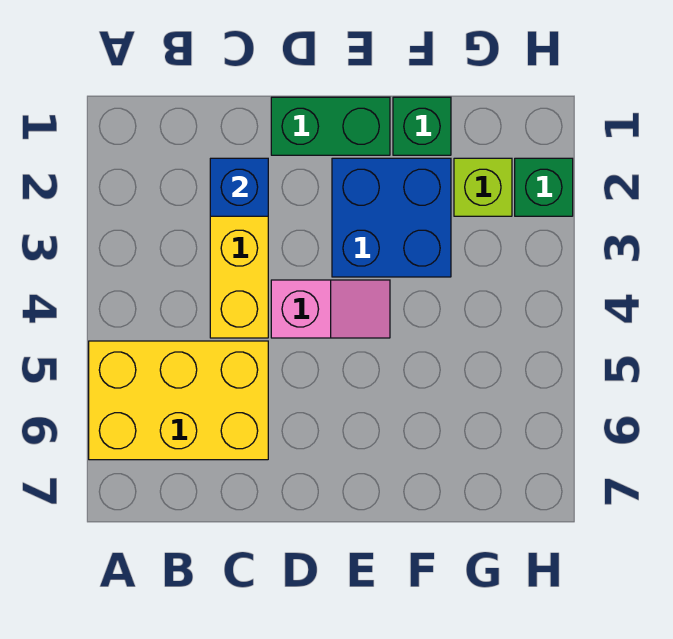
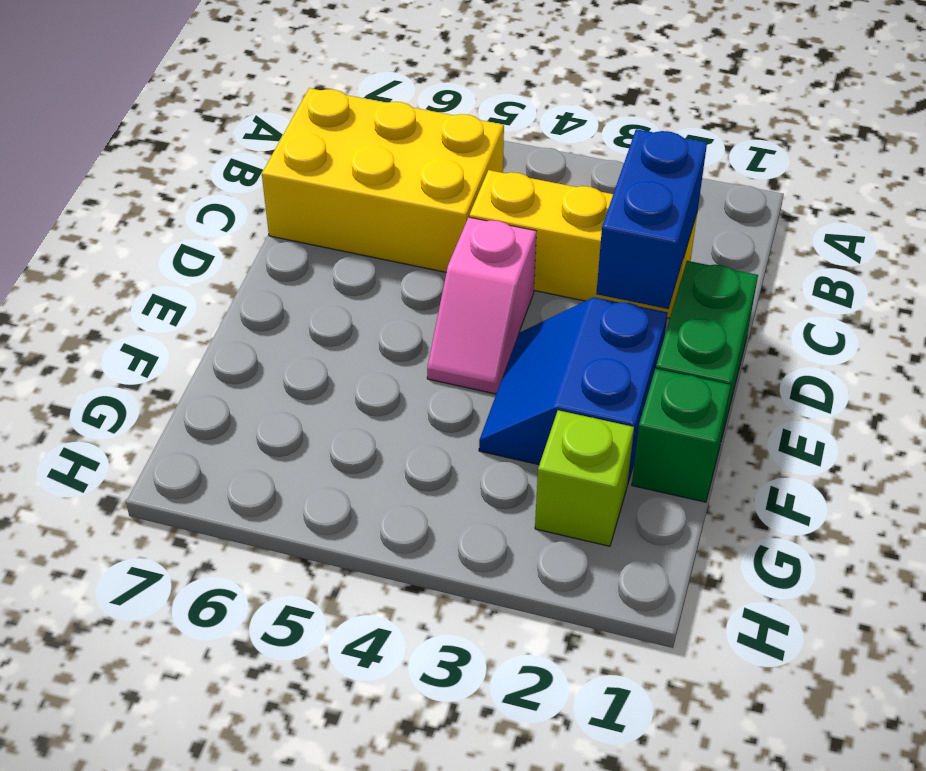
yellow brick A5:C6 level 1 -> yellow brick B5:C7 level 1
blue brick C2 level 2 -> blue brick C2:D2 level 2
blue brick E2:F3 level 1 -> blue slope E2:F3 level 1 top 2
green brick H2 level 1 -> none

